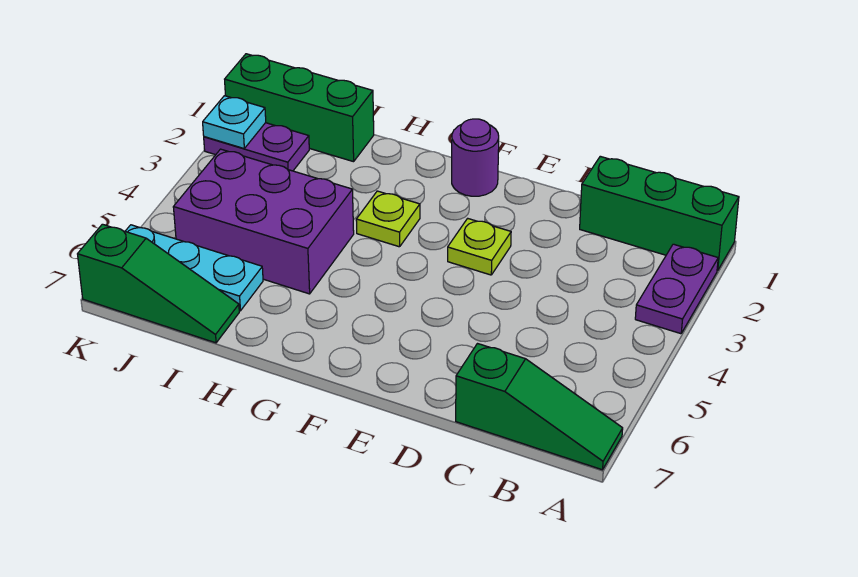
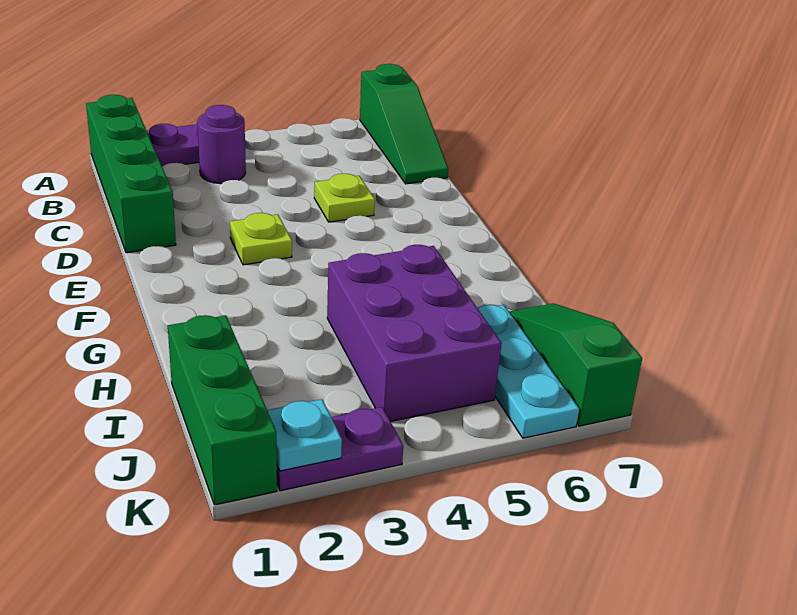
green brick A1:C1 level 1 -> green brick A1:D1 level 1
green slope A7:C7 level 1 top C -> green slope A7:C7 level 1 top A
purple round brick F1 level 1 -> purple round brick B3 level 1
lime plate G3 level 1 -> lime plate D5 level 1
purple plate J2:K2 level 1 -> purple plate K2:K3 level 1

